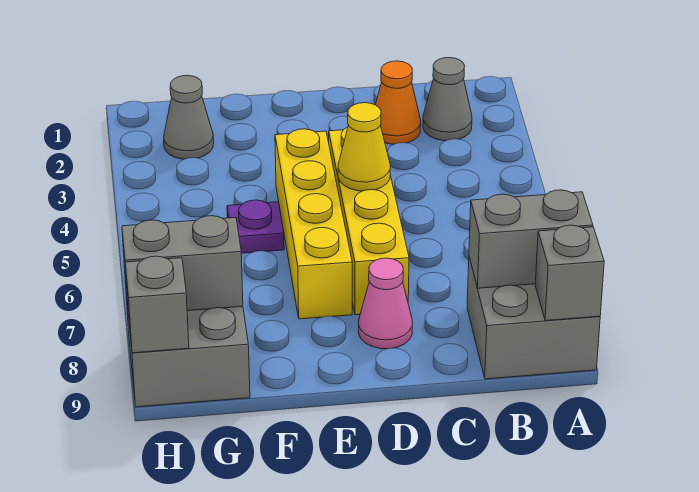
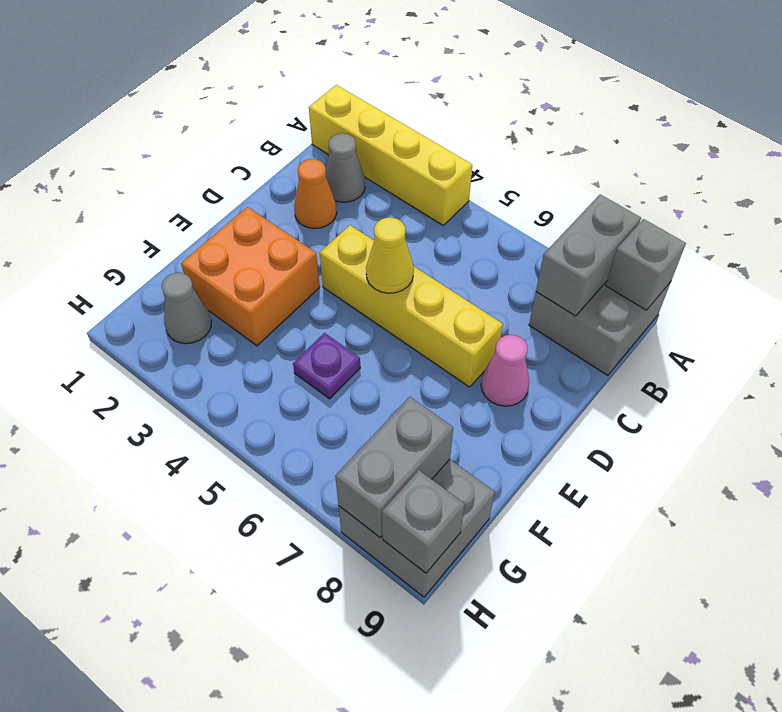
none -> orange brick E2:F3 level 1
yellow brick E4:E7 level 1 -> yellow brick A1:A4 level 1

